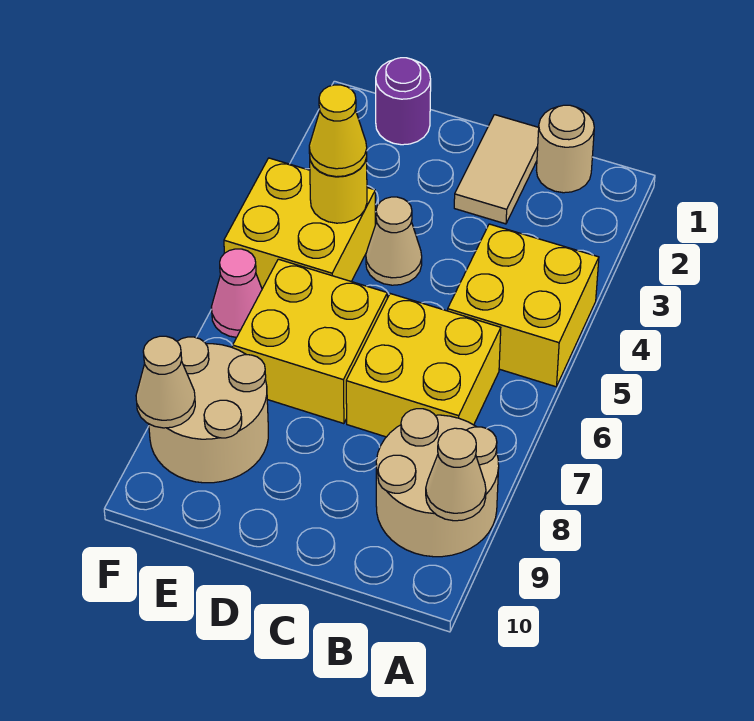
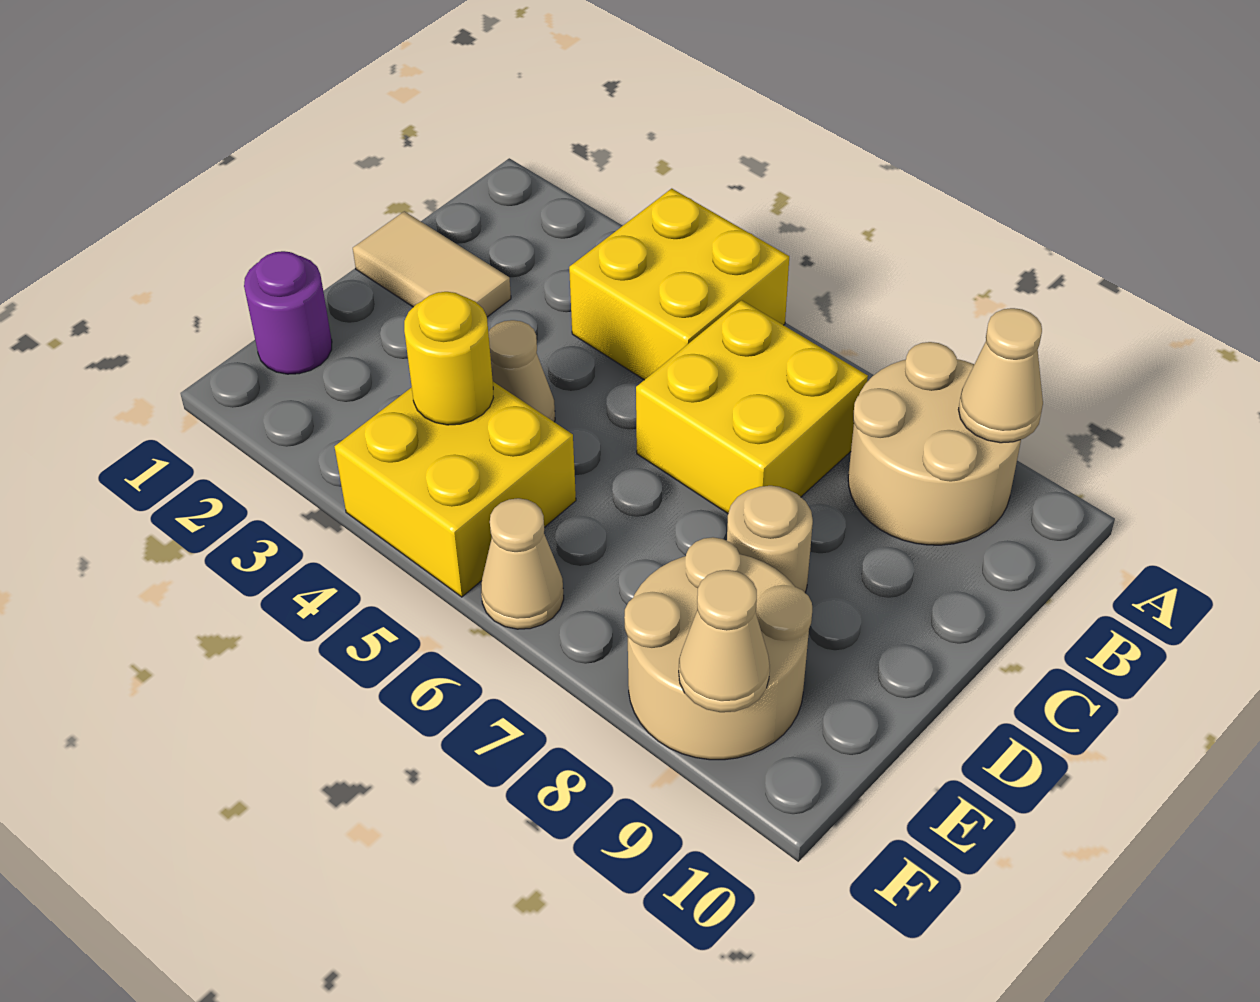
tan round brick B1 level 1 -> tan round brick D8 level 1
yellow brick D6:E7 level 1 -> none
yellow cone E4 level 3 -> none
pink cone F6 level 1 -> tan cone F6 level 1

